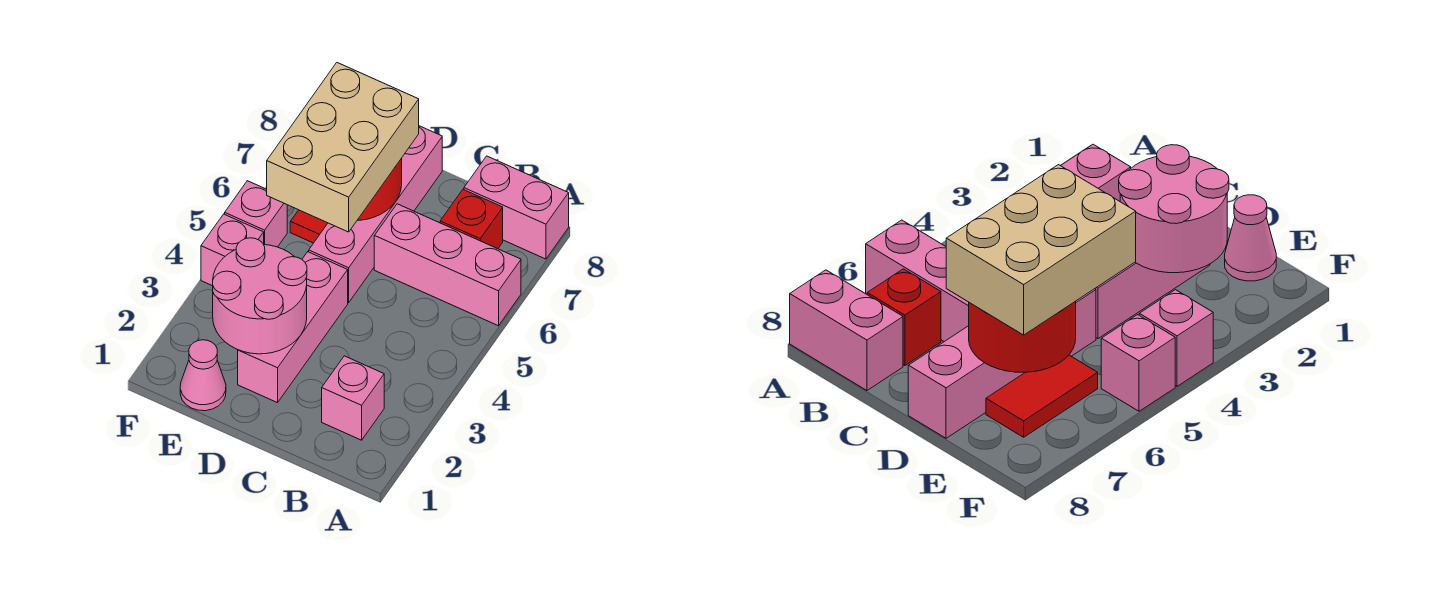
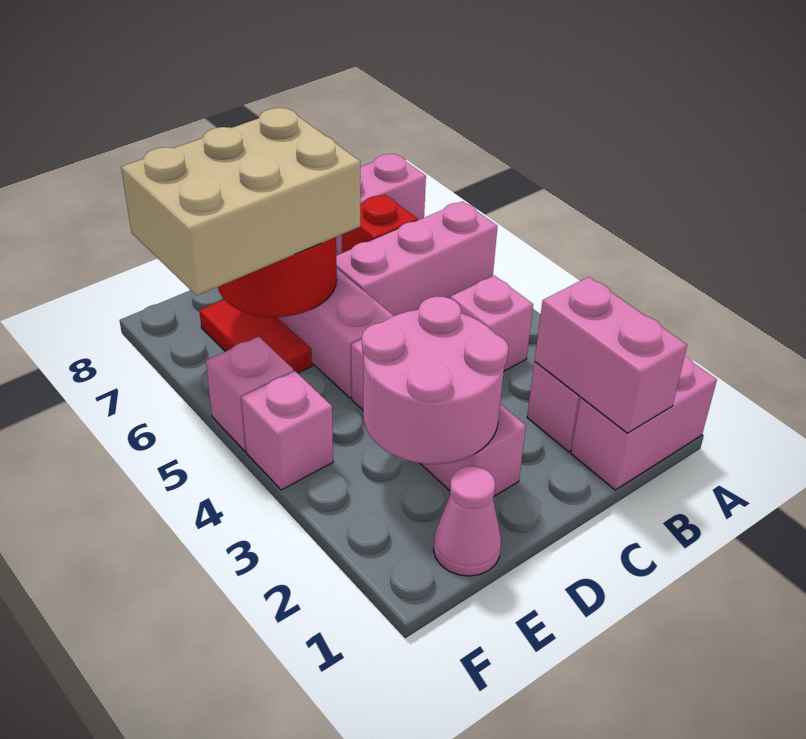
none -> pink brick A1:B1 level 1
none -> pink brick B1:B2 level 2
none -> pink brick B4 level 1
tan brick D5:E7 level 3 -> tan brick D6:F7 level 3

